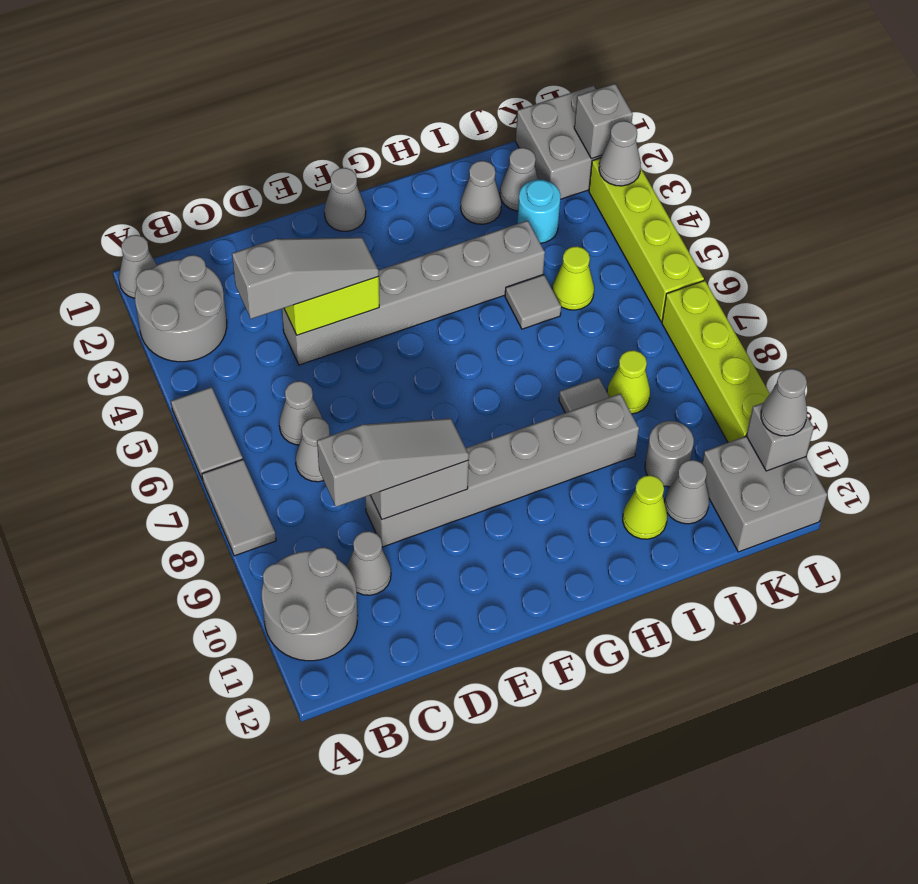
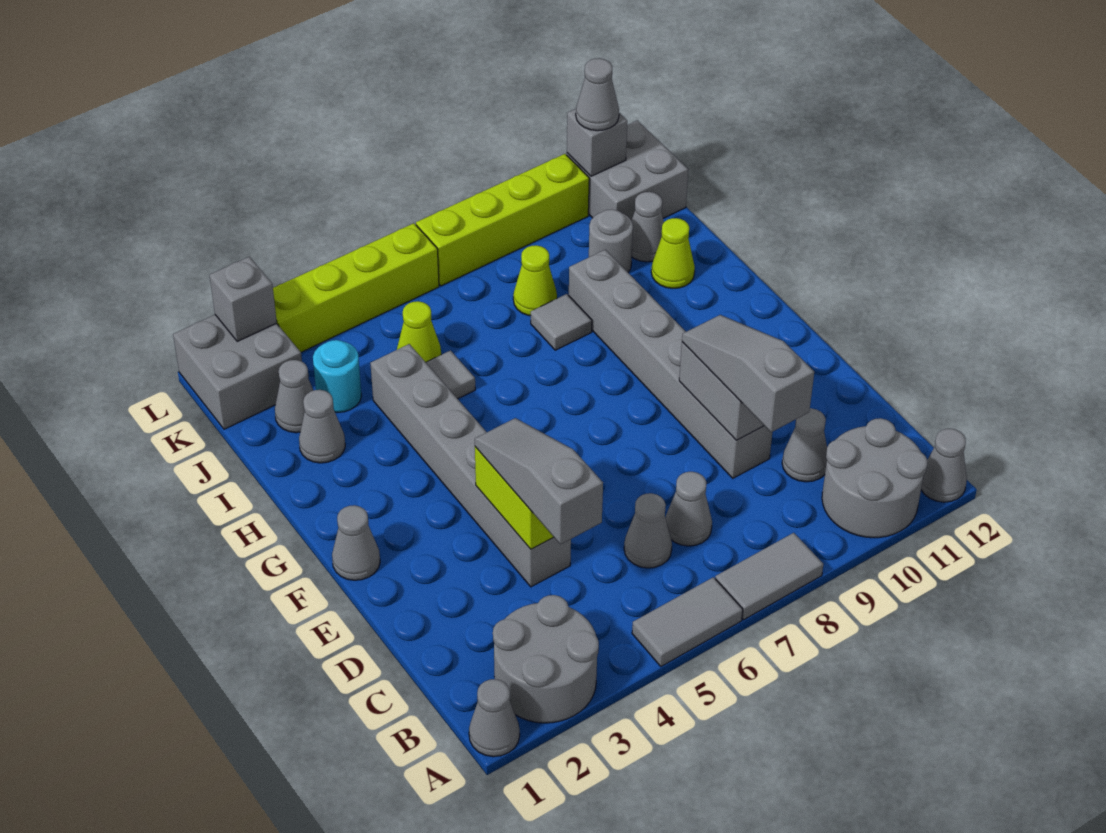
grey cone L3 level 2 -> grey cone A12 level 1

